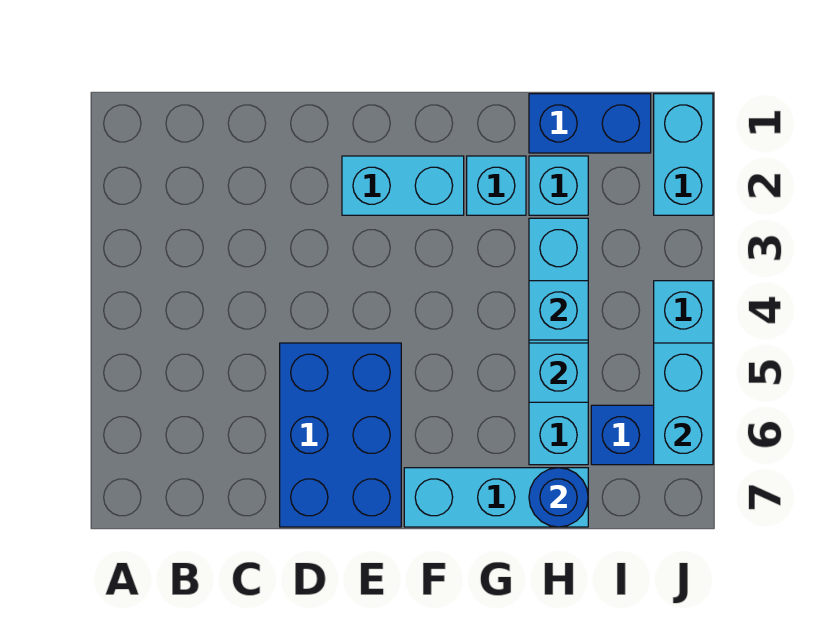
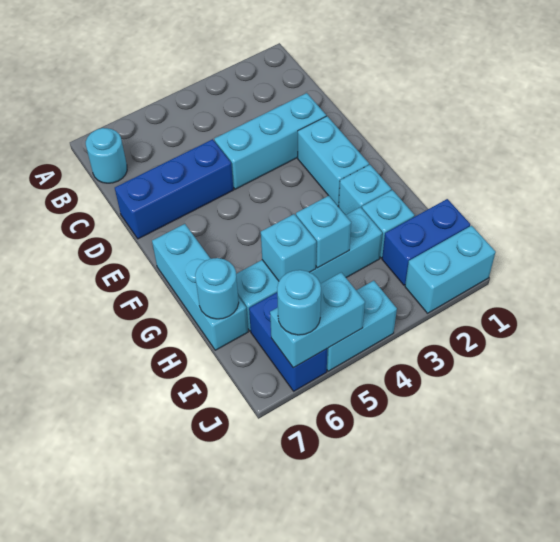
none -> cyan round brick B7 level 1
none -> cyan brick D2:D4 level 1
blue brick D5:E7 level 1 -> blue brick D5:D7 level 1
blue brick H1:I1 level 1 -> blue brick I1:I2 level 1
blue round brick H7 level 2 -> cyan round brick H7 level 2
none -> cyan round brick J6 level 3

